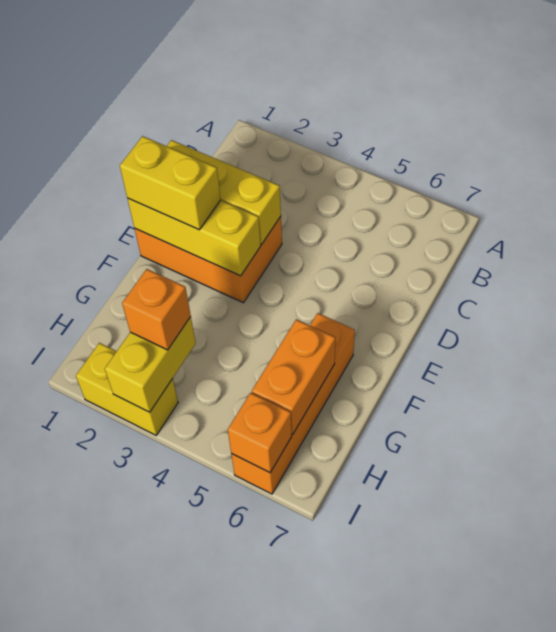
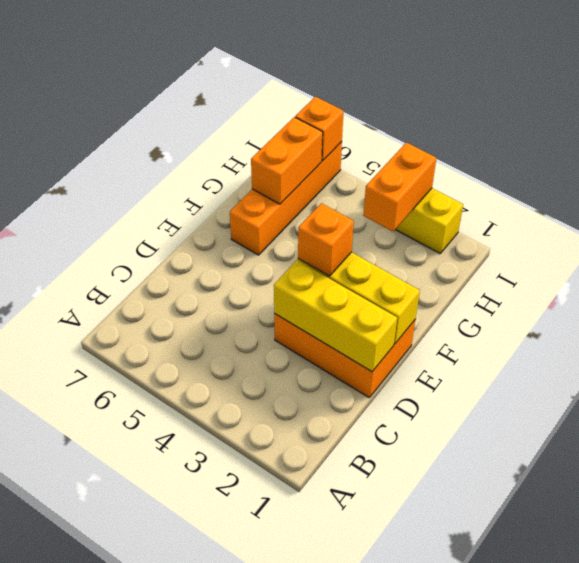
yellow brick E1:E2 level 3 -> none
yellow brick H3:I3 level 2 -> orange brick H3:I3 level 2
orange brick H3 level 3 -> orange brick E3 level 3

